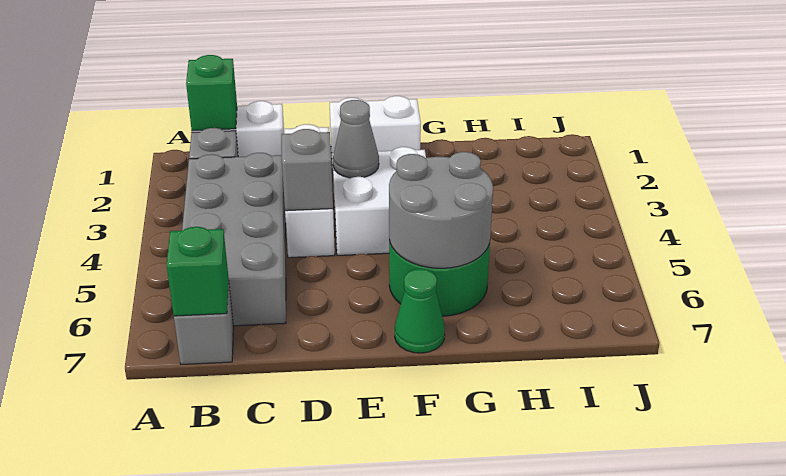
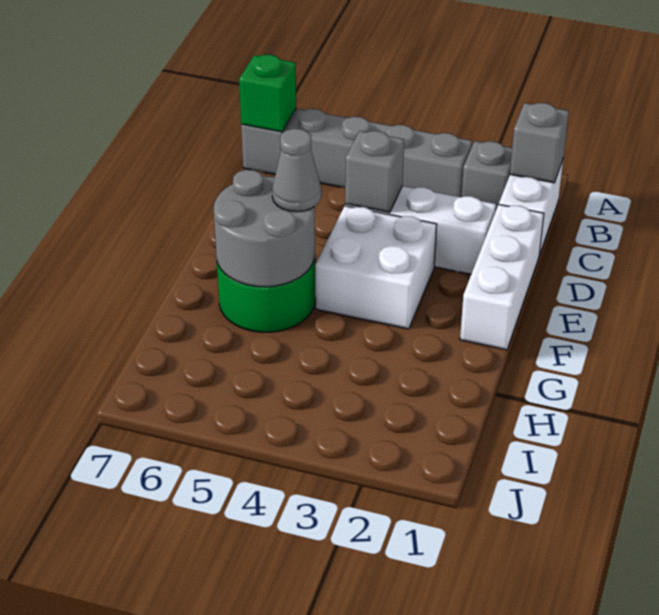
green brick B1 level 2 -> grey brick B1 level 2
grey brick B3:C6 level 1 -> grey brick B3:B6 level 1
white brick E1:F1 level 1 -> white brick D1:F1 level 1
grey cone E3 level 2 -> grey cone F5 level 3
green cone F7 level 1 -> none

